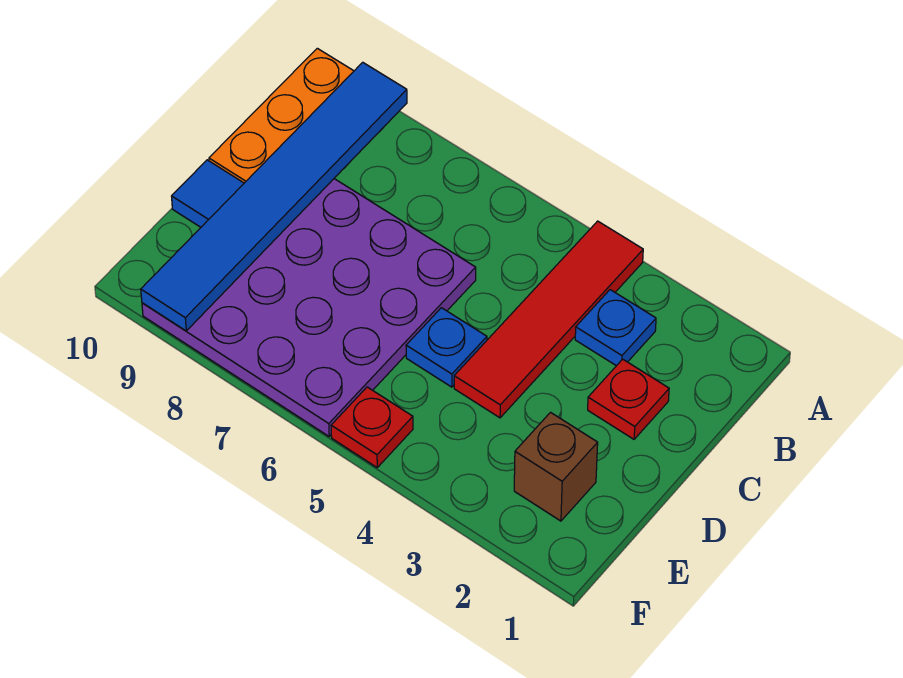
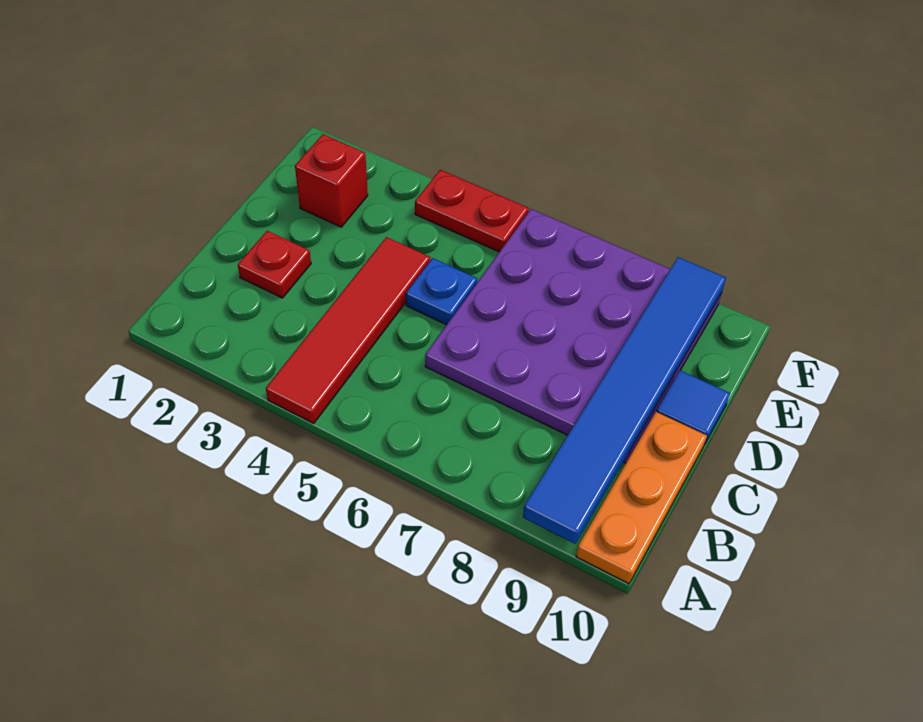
blue plate B3 level 1 -> none
brown brick E2 level 1 -> red brick E2 level 1
red plate F5 level 1 -> red plate F4:F5 level 1

